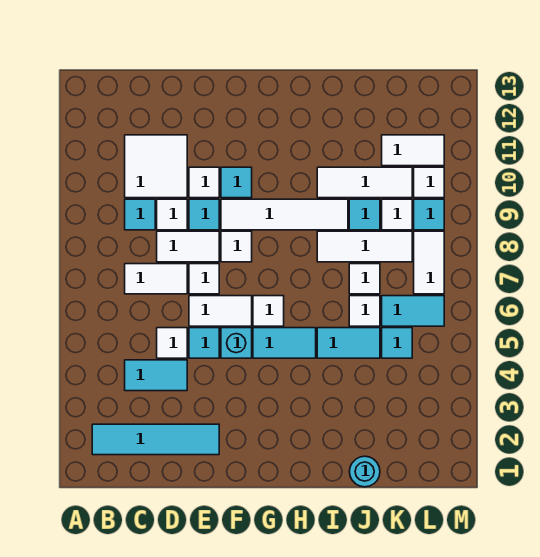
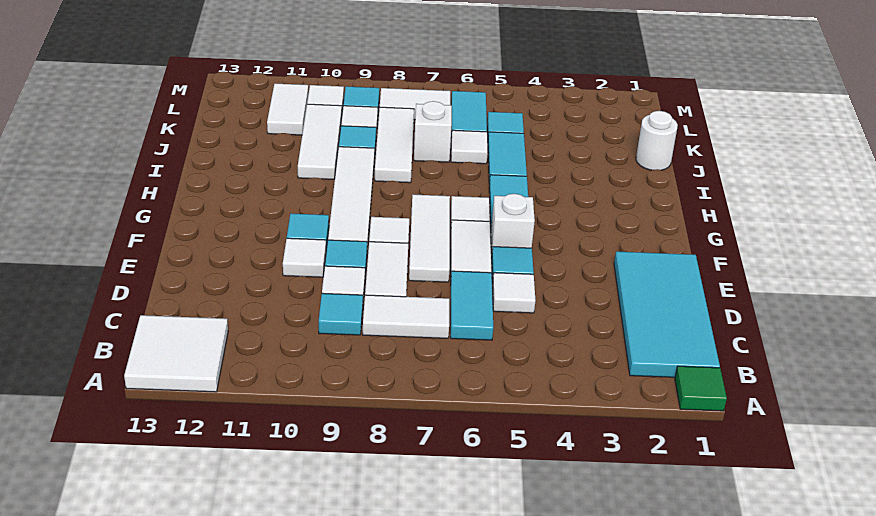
none -> green tile A1 level 1
cyan tile B2:E2 level 1 -> cyan tile B1:E2 level 1
cyan tile C4:D4 level 1 -> cyan tile C6:D6 level 1
white tile C7:D7 level 1 -> white tile C7:C8 level 1
white tile C10:D11 level 1 -> white tile A12:B13 level 1
white tile E7 level 1 -> white tile E7:G7 level 1
cyan brick F5 level 1 -> white brick F5 level 1
cyan round brick J1 level 1 -> white round brick J1 level 1
white tile J7 level 1 -> white brick J7 level 1

